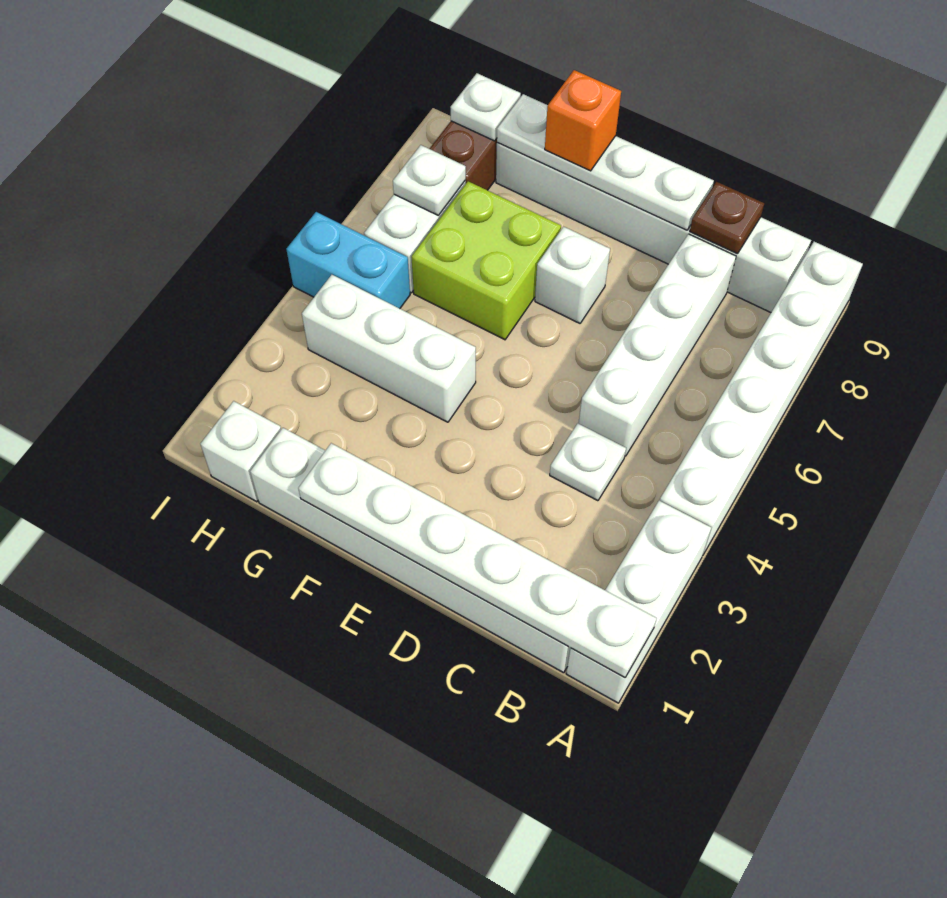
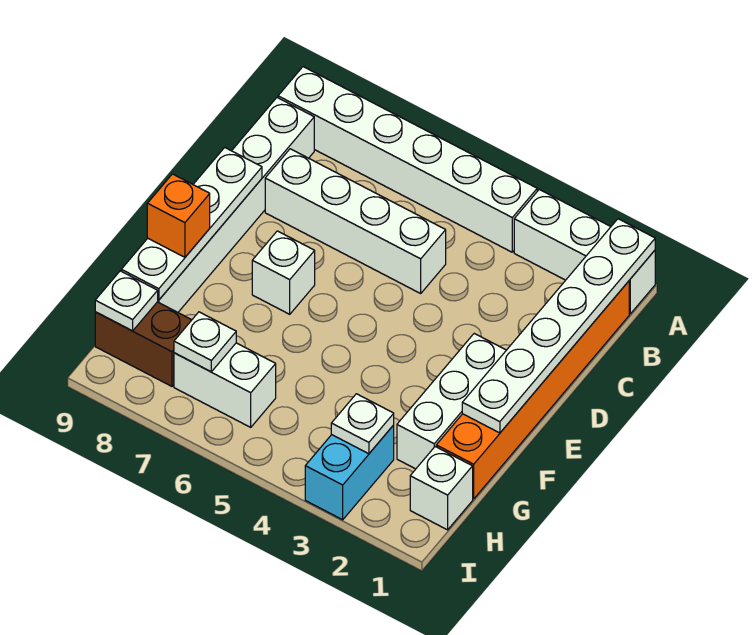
white brick B1:G1 level 1 -> orange brick B1:G1 level 1
white plate C4 level 1 -> white plate H3 level 2
brown plate C9 level 2 -> none
white brick F4:H4 level 1 -> white brick E2:G2 level 1
lime brick F6:G7 level 1 -> none
cyan brick H5:I5 level 1 -> cyan brick H3:I3 level 1

